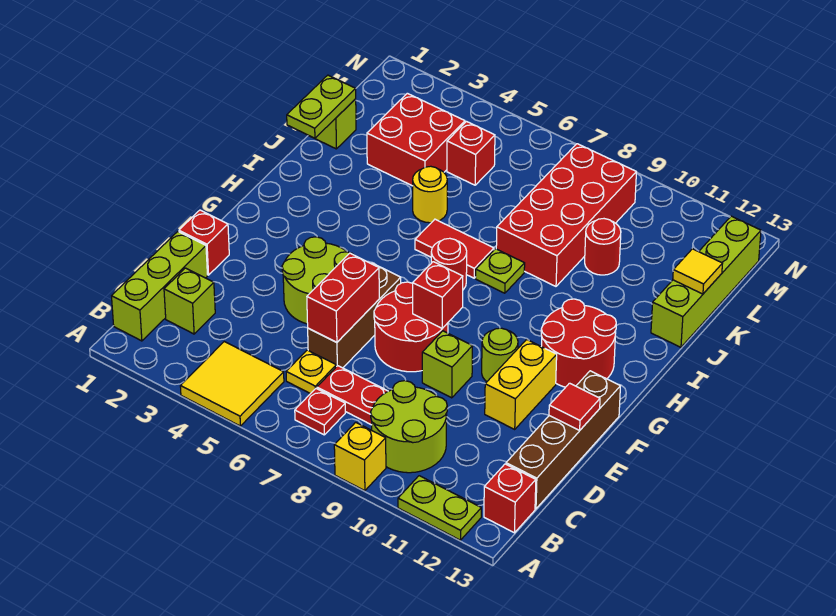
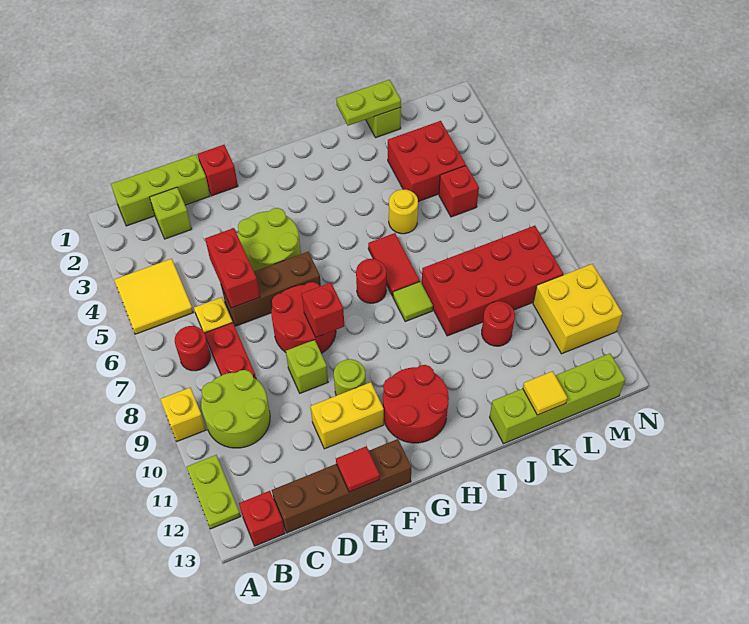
red plate B7 level 1 -> red round brick B7 level 1
red brick D6:E6 level 2 -> red brick D5:D6 level 2
lime plate I8 level 1 -> lime tile I8 level 1
none -> yellow brick M10:N11 level 1

